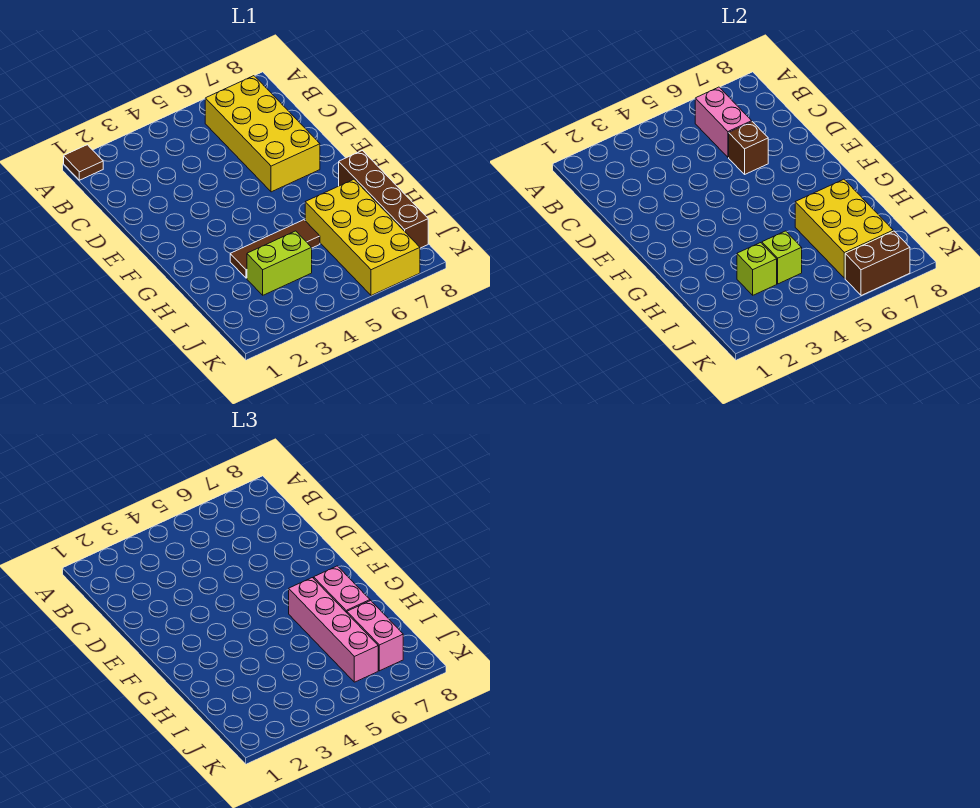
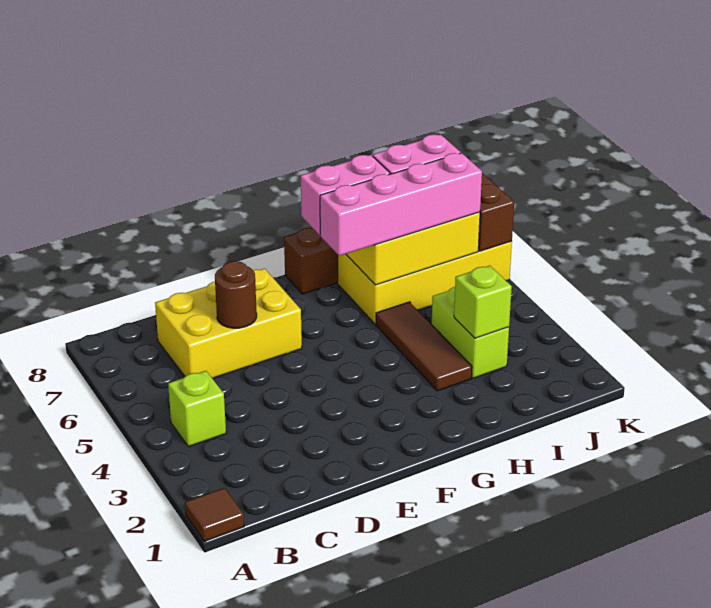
yellow brick B6:E7 level 1 -> yellow brick C6:E7 level 1
pink brick B6:C6 level 2 -> none
brown brick D6 level 2 -> brown round brick D6 level 2
lime brick I4 level 2 -> lime brick B4 level 1

